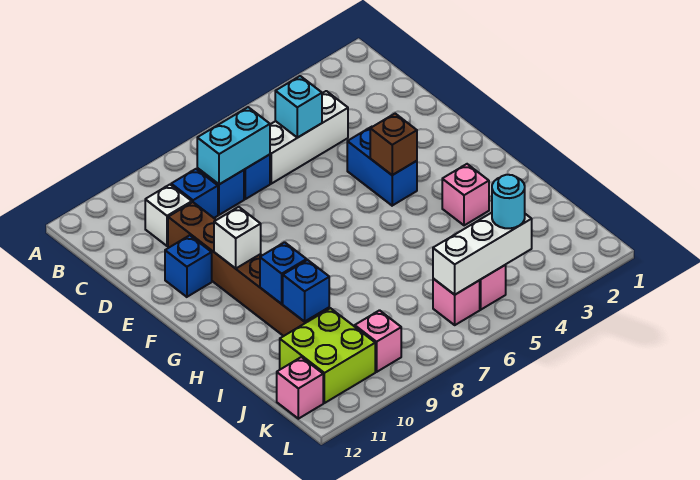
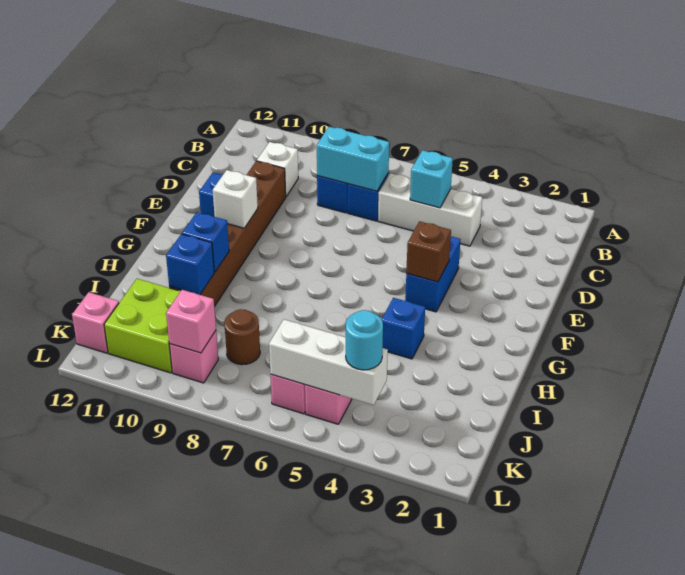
blue brick C9 level 1 -> blue brick H4 level 1
pink brick H3 level 1 -> pink brick K9 level 2
none -> brown round brick J8 level 1

